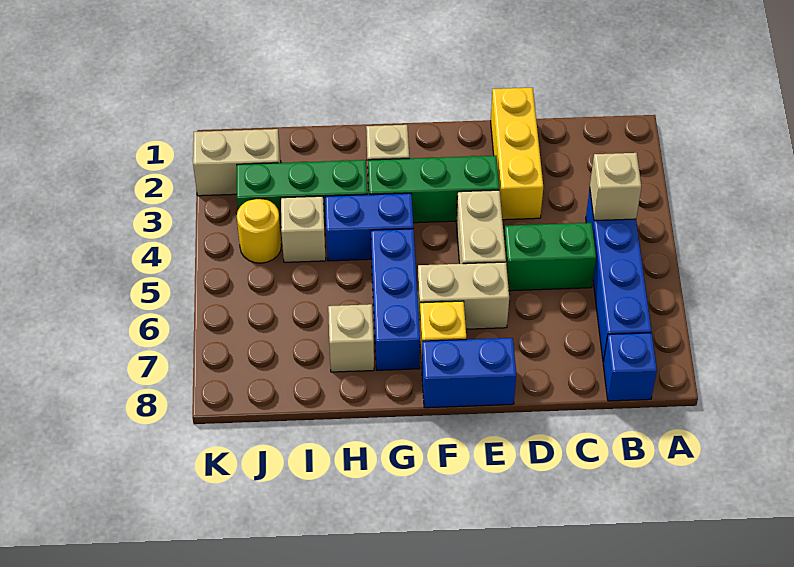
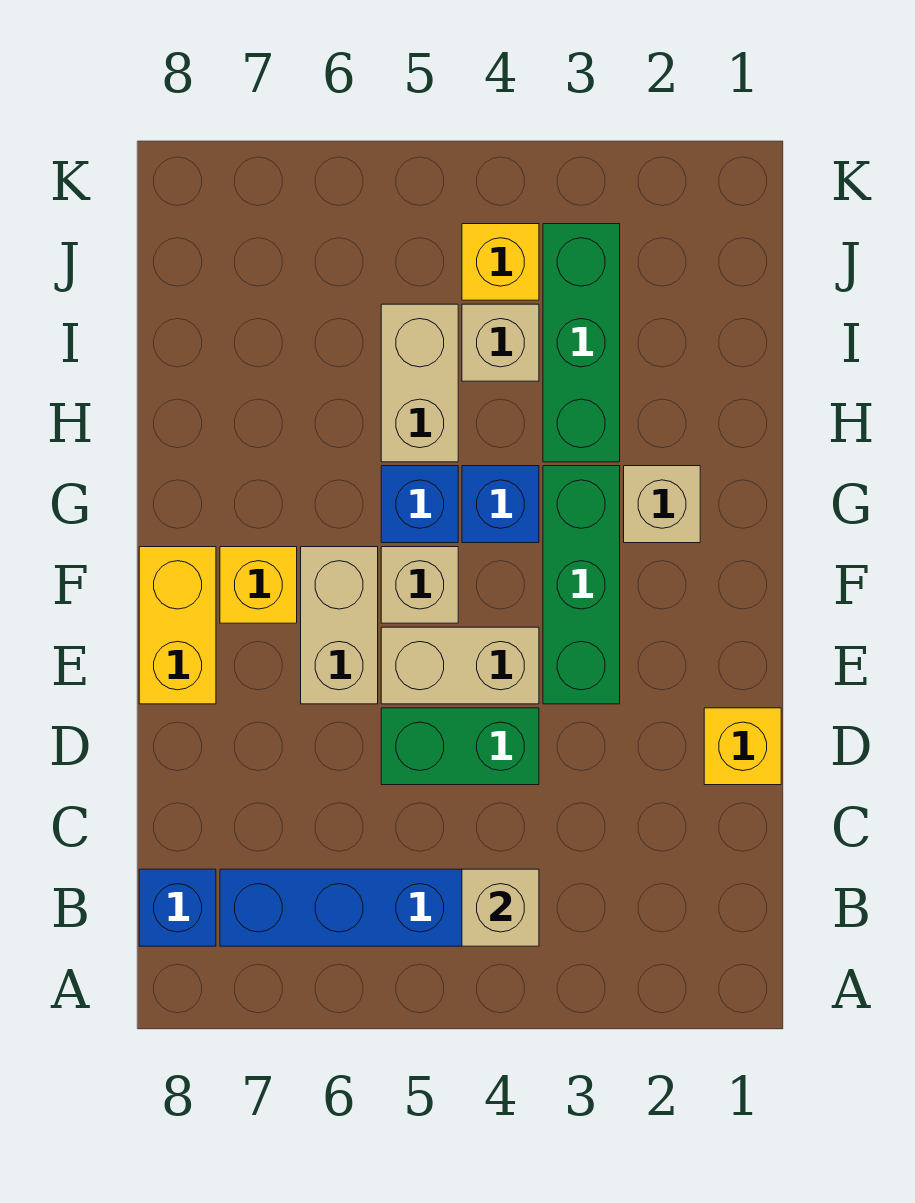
green brick C5:D5 level 1 -> green brick D4:D5 level 1
yellow brick D1:D3 level 1 -> yellow brick D1 level 1
blue brick E8:F8 level 1 -> yellow brick E8:F8 level 1
blue brick G4:H4 level 1 -> blue brick G4 level 1
blue brick G5:G7 level 1 -> blue brick G5 level 1
tan brick H7 level 1 -> tan brick F5 level 1
tan brick J2:K2 level 1 -> tan brick H5:I5 level 1
yellow round brick J4 level 1 -> yellow brick J4 level 1

